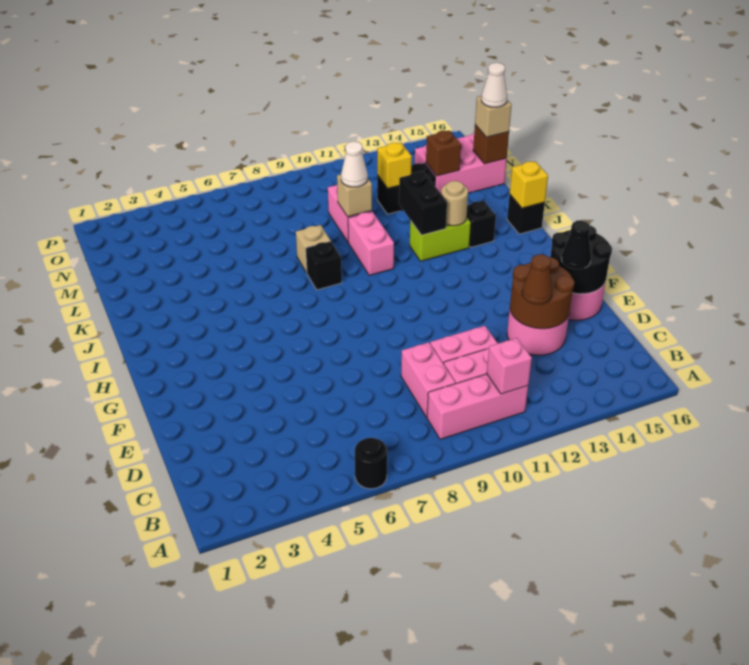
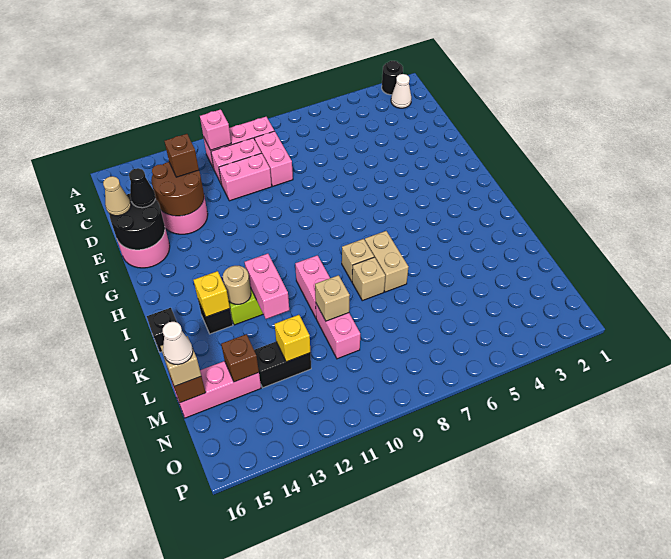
black round brick A6 level 1 -> black round brick A2 level 1
brown cone D13 level 3 -> brown brick D13 level 3
none -> tan cone E16 level 3
none -> tan brick J7:K7 level 1
black brick J8 level 1 -> tan brick J8 level 1
black brick J12:K12 level 2 -> pink brick J12:K12 level 2
yellow brick J16 level 2 -> yellow brick J14 level 2
white cone L10 level 3 -> white cone B2 level 1
pink brick M14:N16 level 1 -> pink brick M14:M16 level 1

